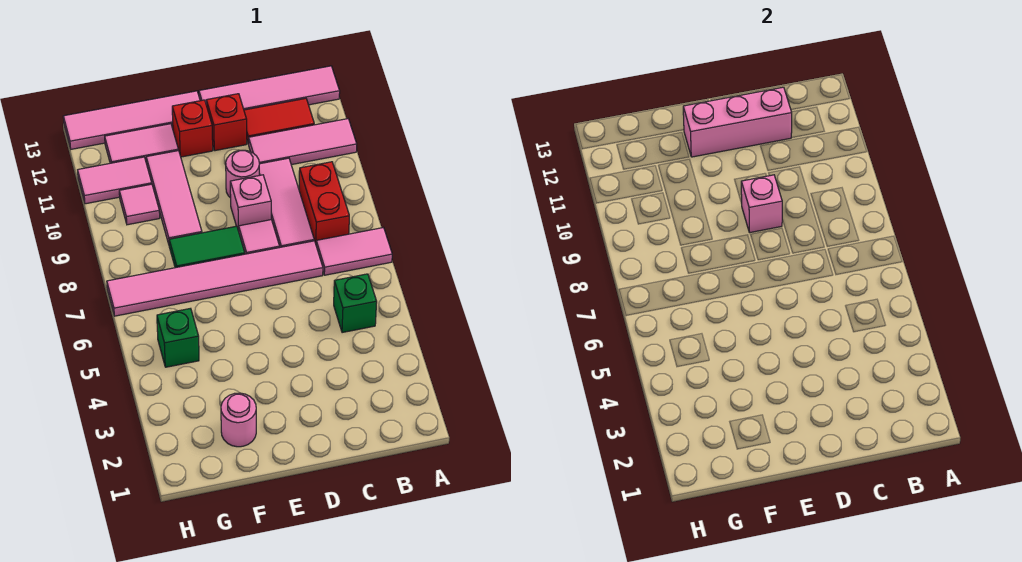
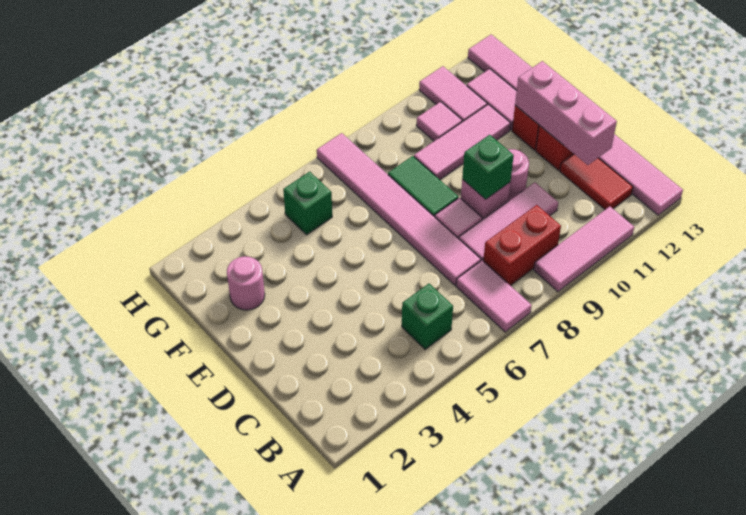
pink tile A11:C11 level 1 -> pink tile A9:A11 level 1
pink brick D9 level 2 -> green brick D9 level 2

